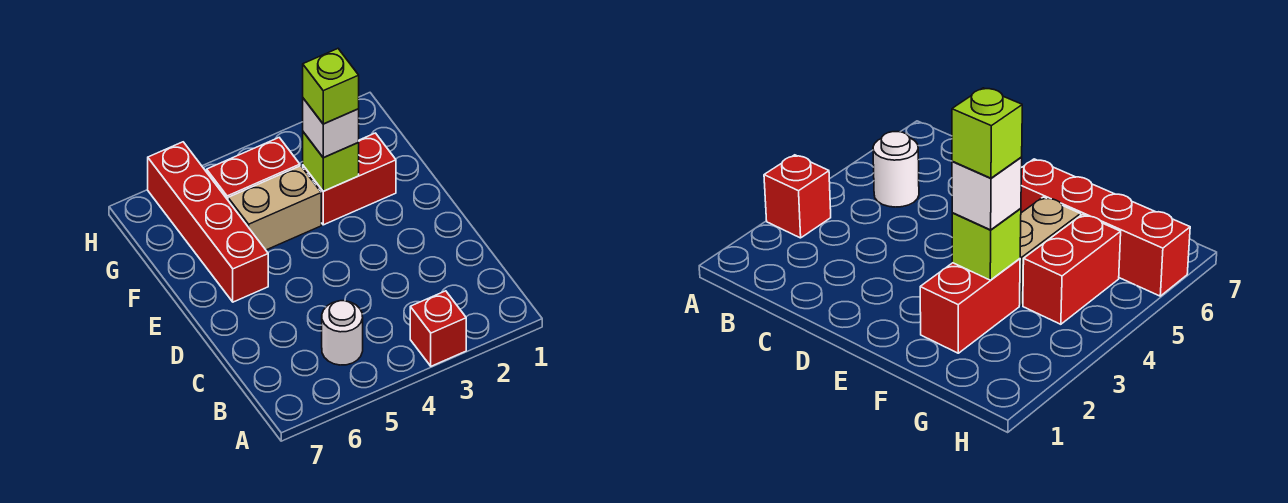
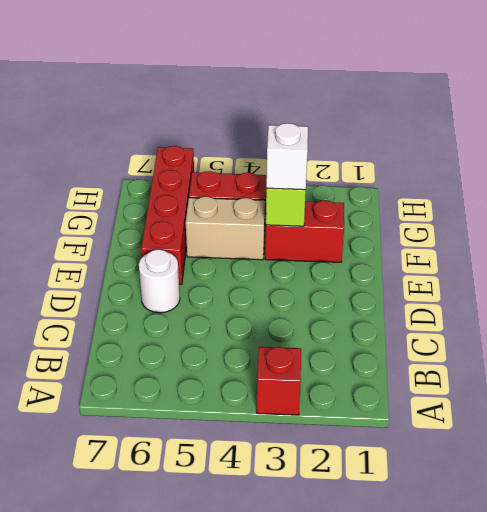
white round brick B5 level 1 -> white round brick D6 level 1
lime brick F3 level 4 -> none

